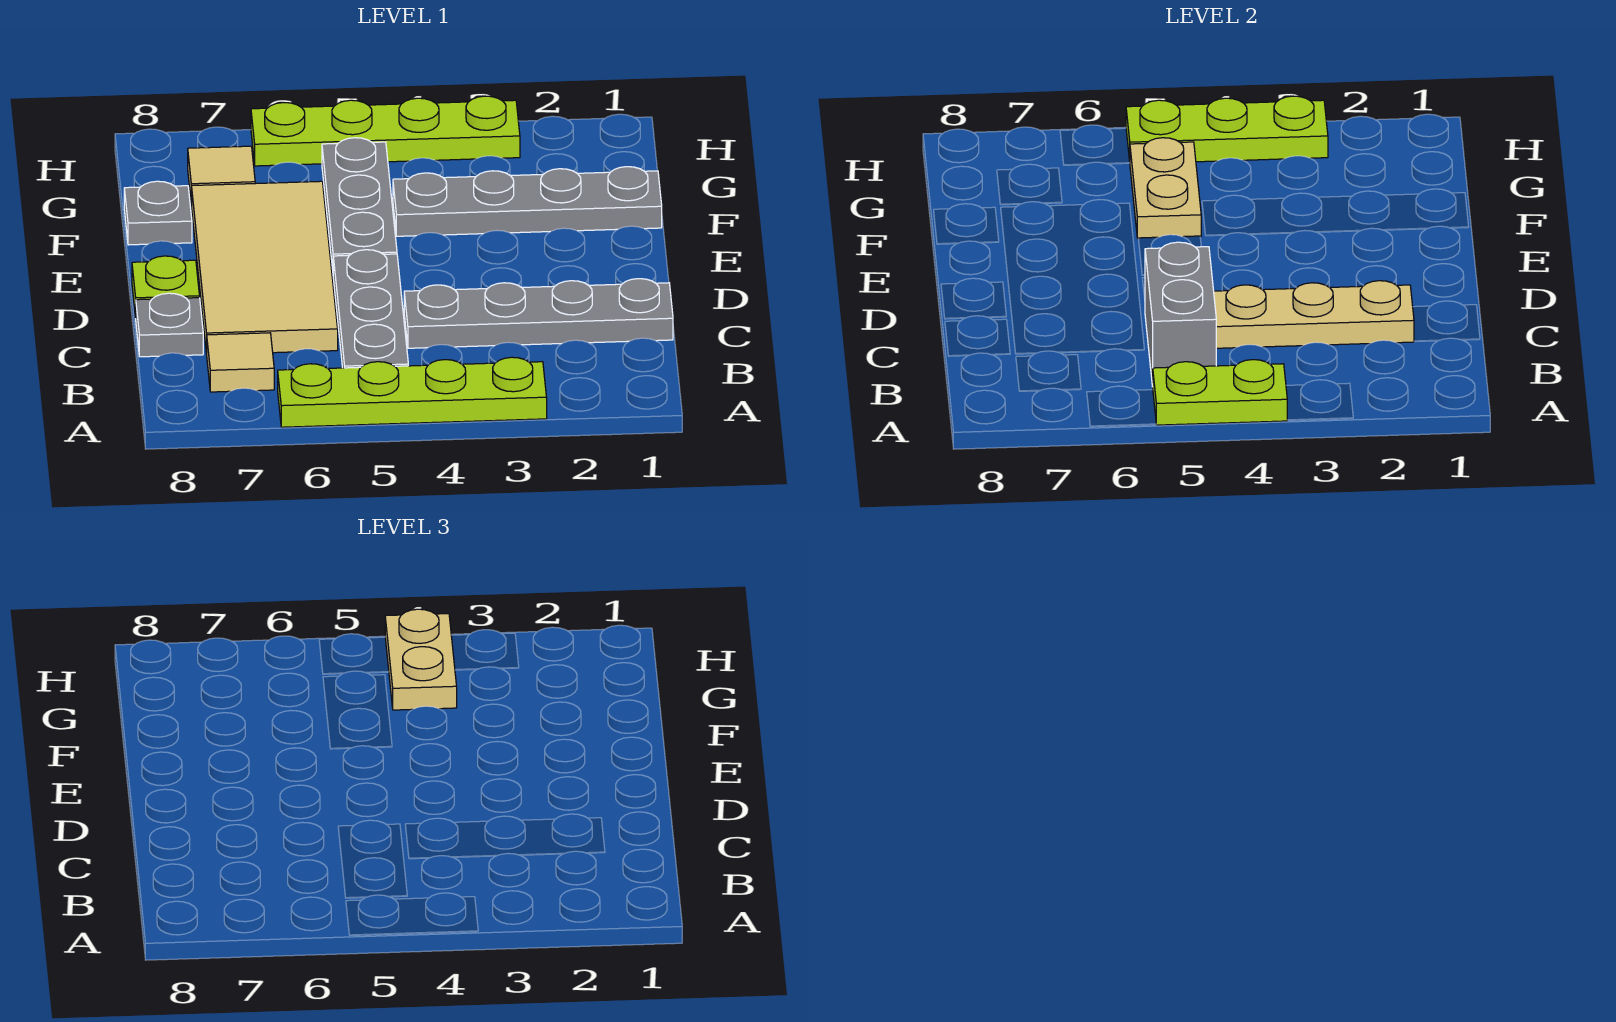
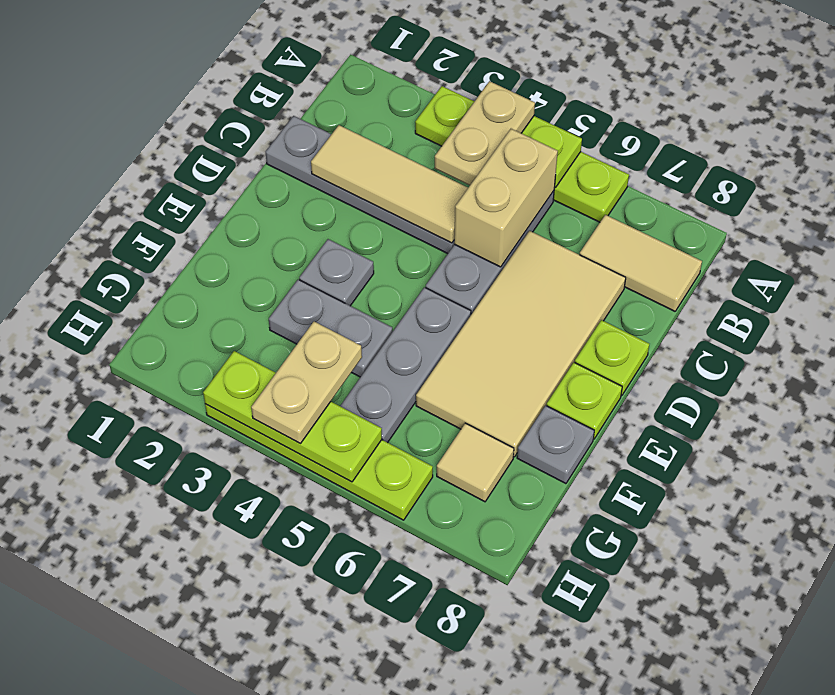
grey brick B5:C5 level 2 -> tan brick B5:C5 level 2
tan tile B7 level 1 -> tan tile B7:B8 level 1
tan plate C2:C4 level 2 -> tan tile C2:C4 level 2
grey plate C8 level 1 -> grey plate E3 level 1
none -> lime plate E8 level 1
grey plate F1:F4 level 1 -> grey plate F3:F4 level 1
tan plate F5:G5 level 2 -> tan plate A4:B4 level 3

